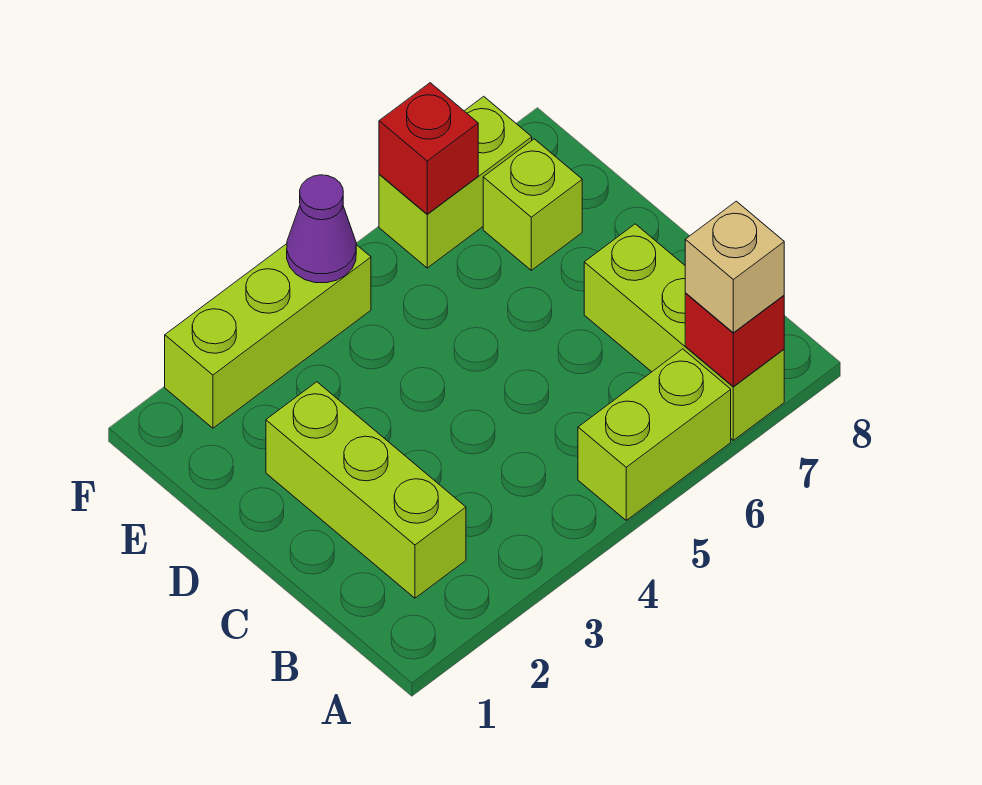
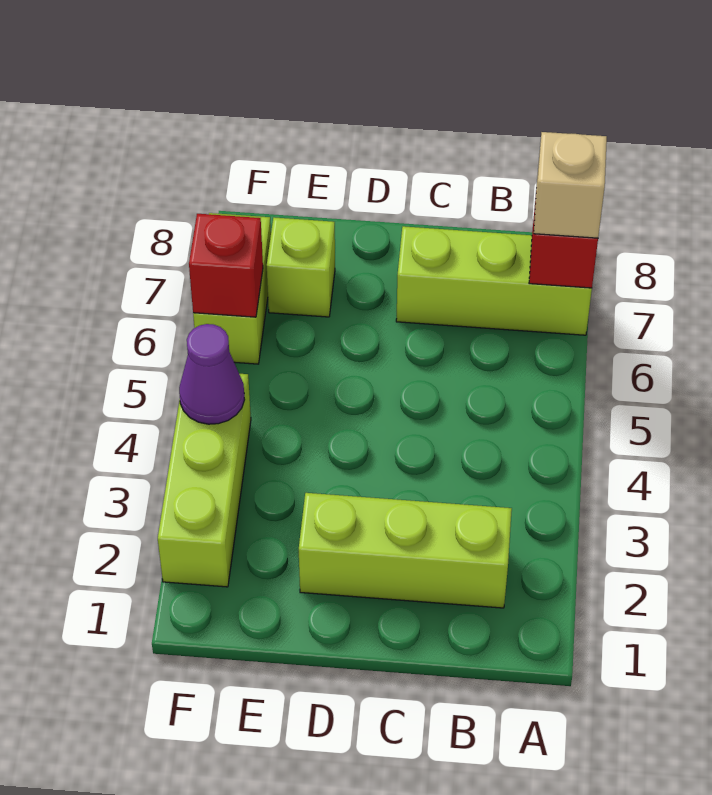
lime brick A5:A6 level 1 -> none

